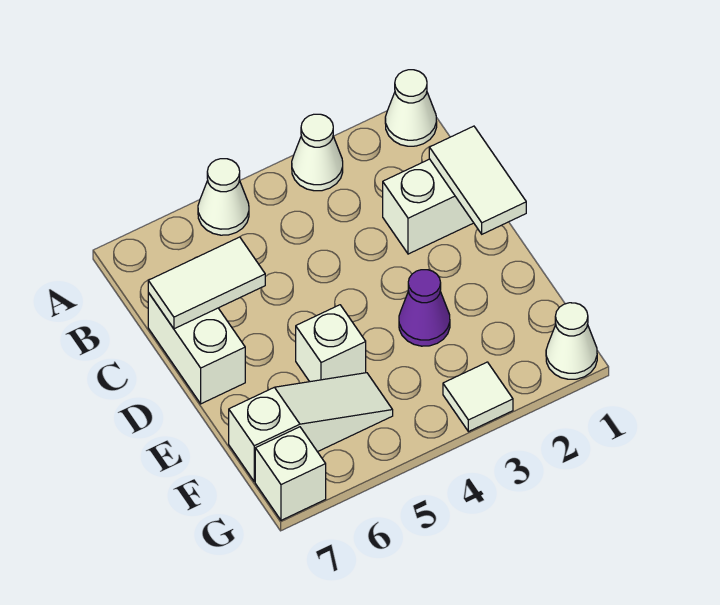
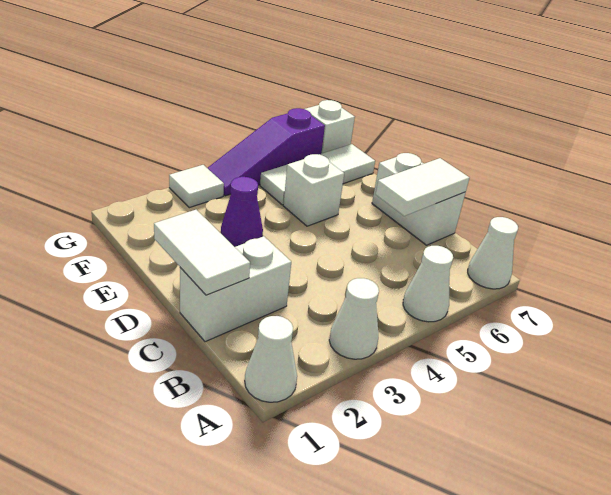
white slope F5:F7 level 1 top 7 -> white tile F5:F7 level 1
white cone G1 level 1 -> white cone A7 level 1
none -> purple slope G4:G6 level 1 top 6

